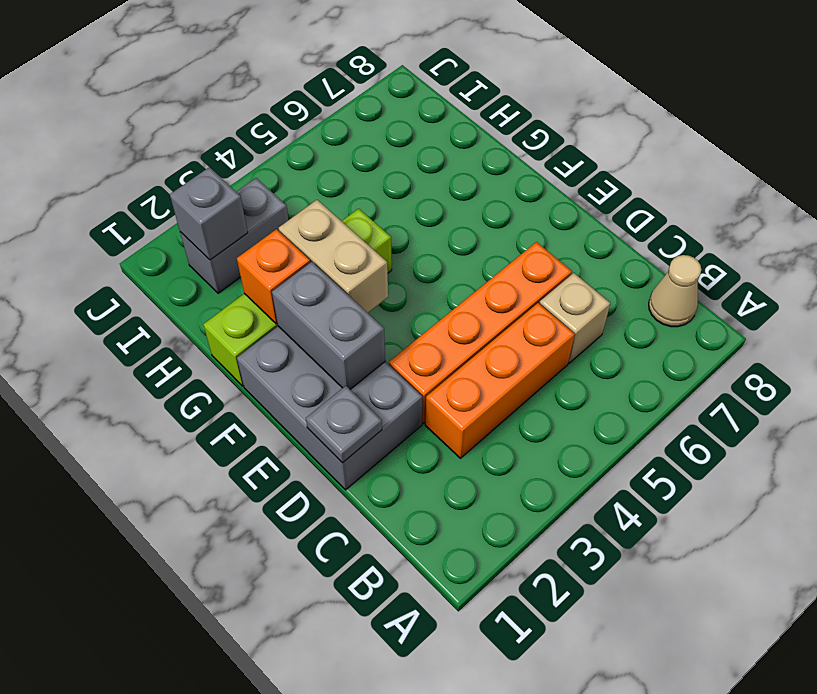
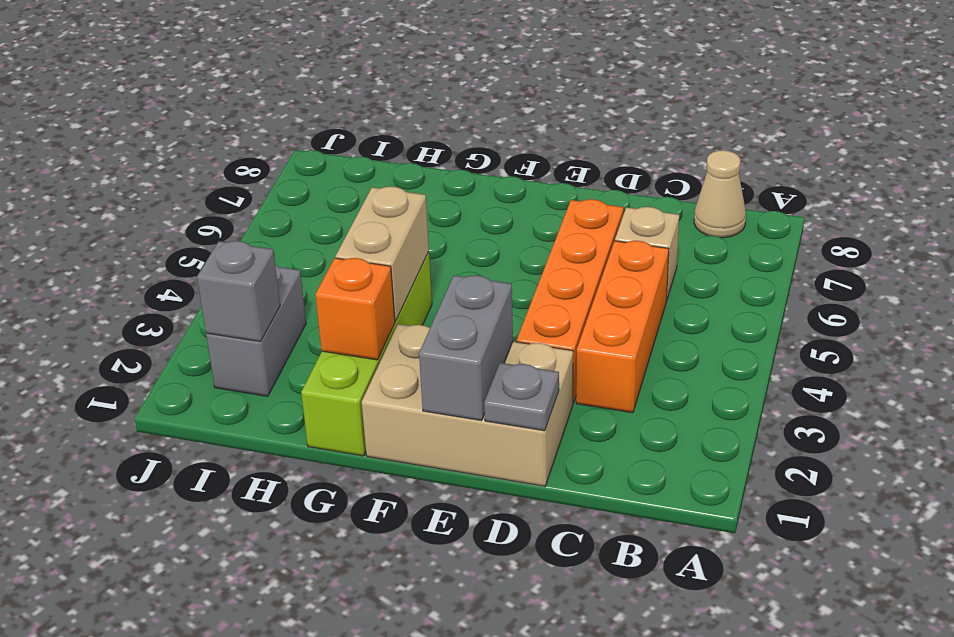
grey brick D1:F2 level 1 -> tan brick D1:F2 level 1
grey brick E2:F2 level 2 -> grey brick E1:E2 level 2
tan brick F3:G3 level 2 -> tan brick G3:G4 level 2

